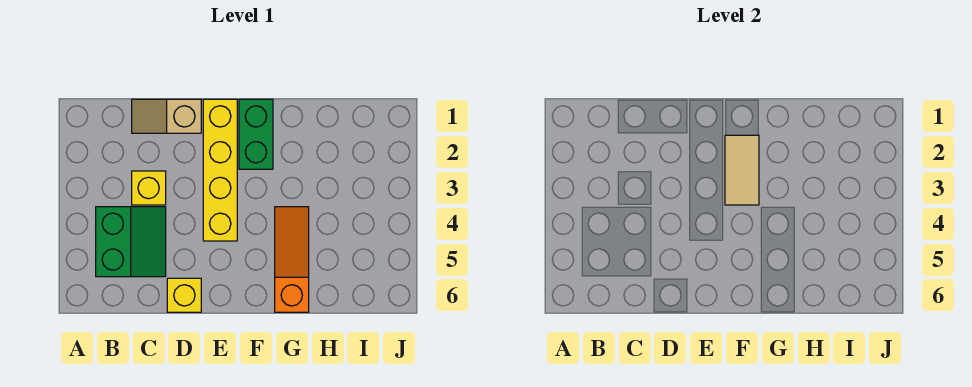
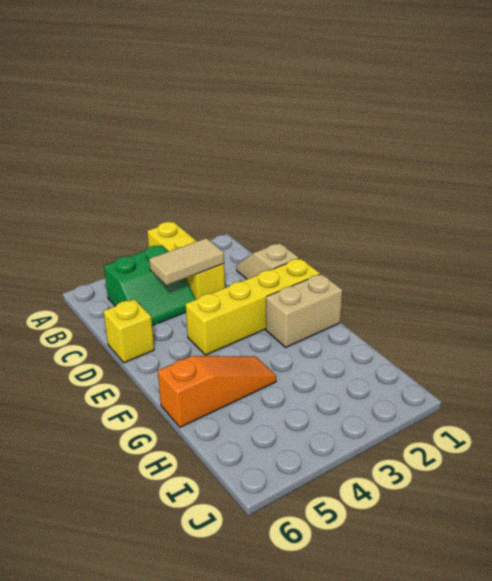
yellow brick C3 level 1 -> yellow brick A3:C3 level 1
green brick F1:F2 level 1 -> tan brick F1:F2 level 1
tan tile F2:F3 level 2 -> tan tile C3:C4 level 2

